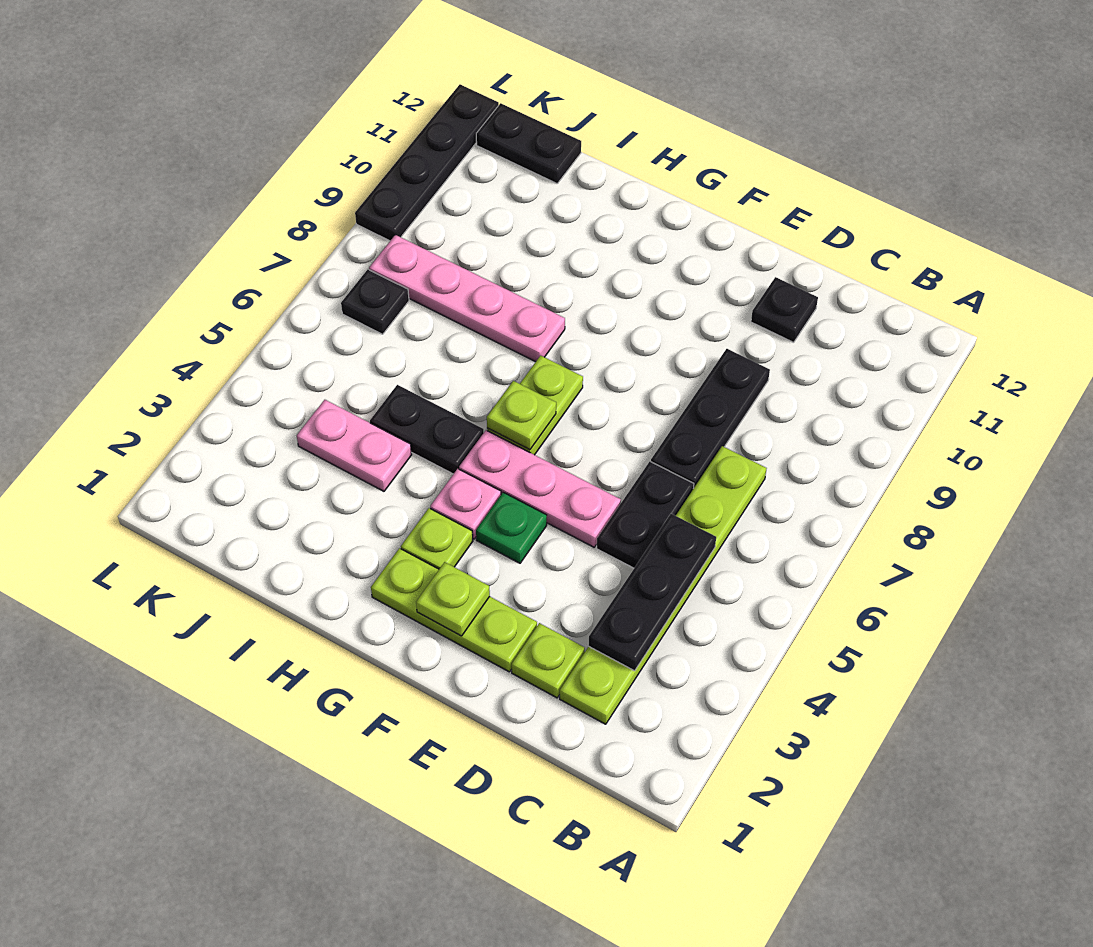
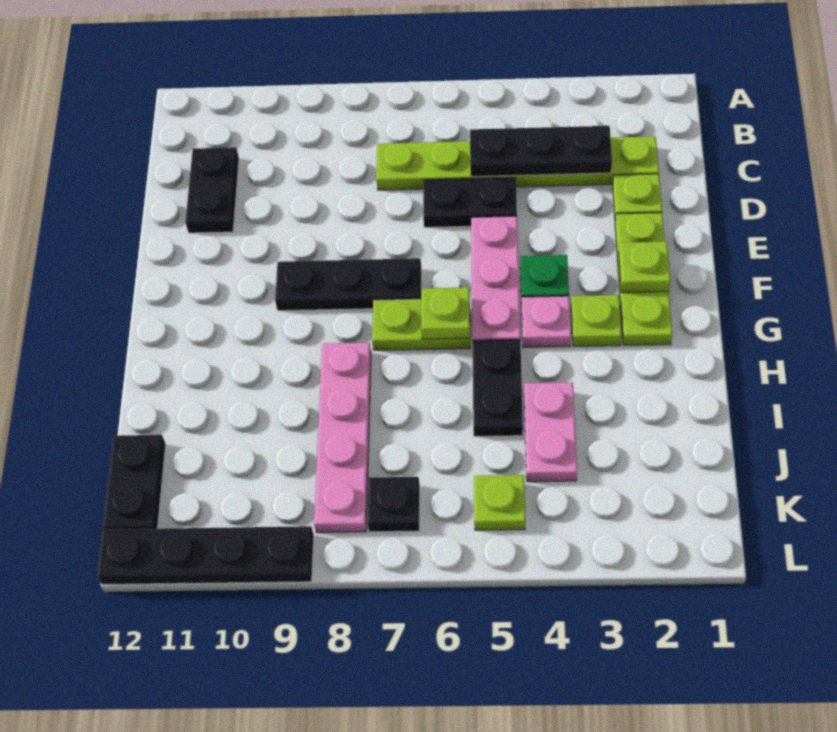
black plate D7:D9 level 1 -> black plate F7:F9 level 1
black plate D11 level 1 -> black plate C11:D11 level 1
none -> lime plate K5 level 1

